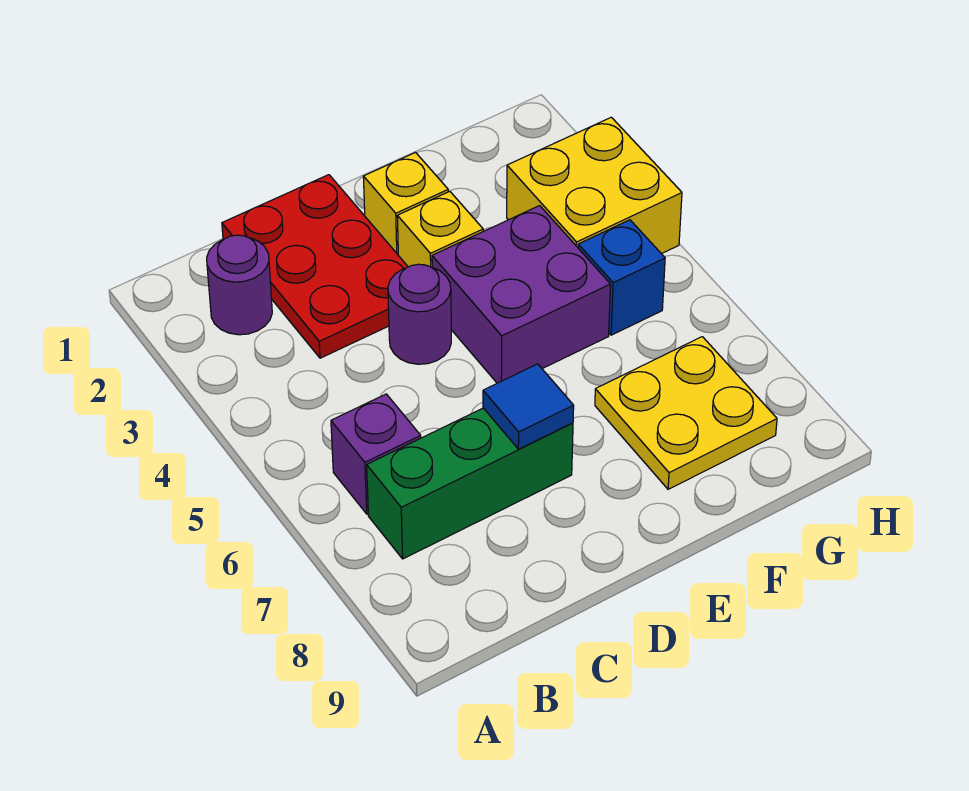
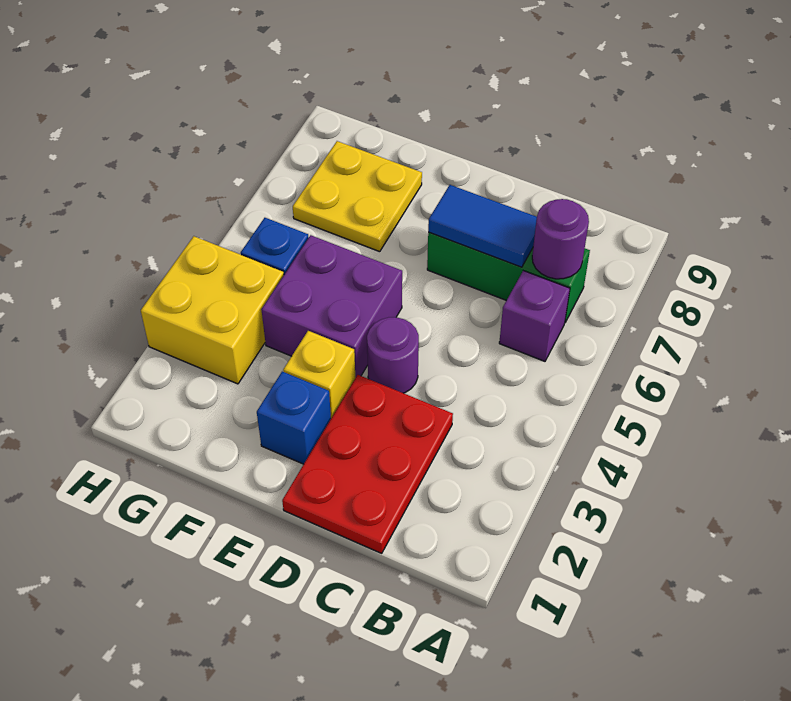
purple round brick B2 level 1 -> purple round brick B7 level 2
blue tile D7 level 2 -> blue tile C7:D7 level 2
yellow brick E2 level 1 -> blue brick E2 level 1

